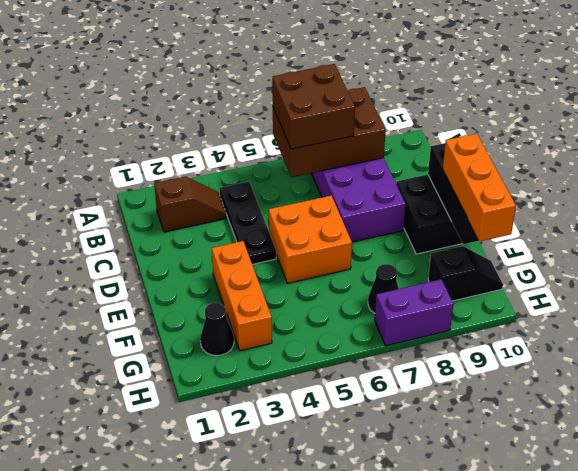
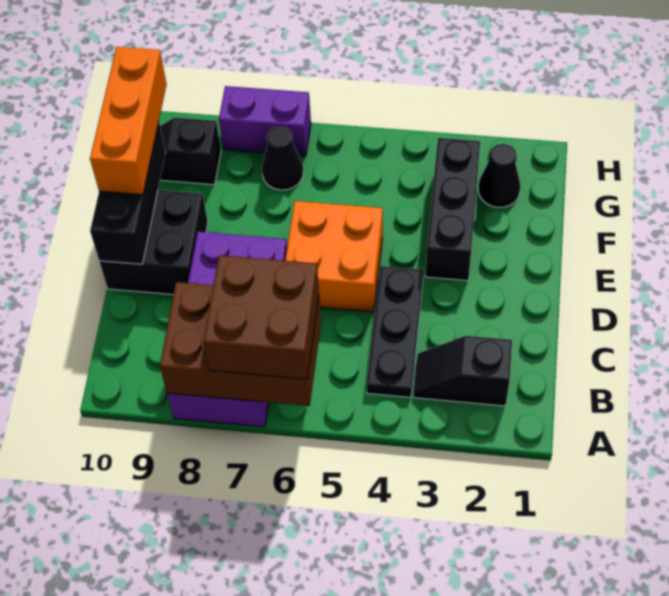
brown slope B2:B3 level 1 top 2 -> black slope B2:B3 level 1 top 2
orange brick E3:G3 level 1 -> black brick E3:G3 level 1

